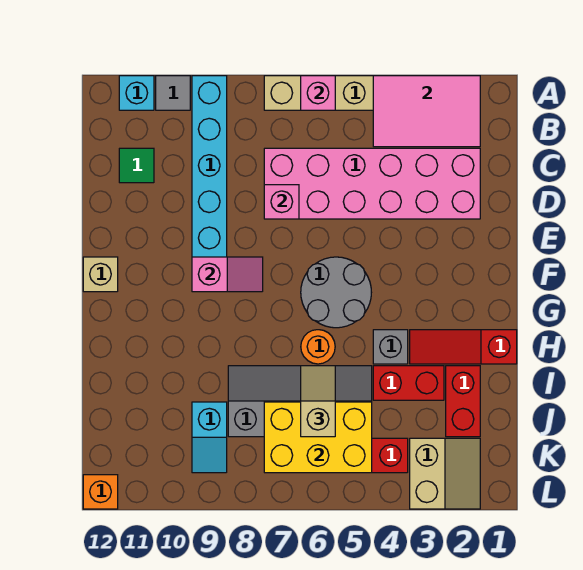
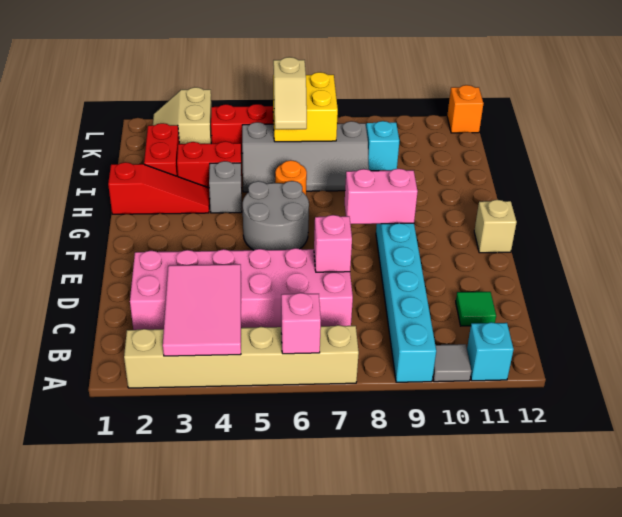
pink tile A2:B4 level 2 -> pink tile A3:C4 level 2
pink slope F8:F9 level 2 top 9 -> pink brick F8:F9 level 2
yellow brick J5:K7 level 2 -> yellow brick J6:K7 level 2

